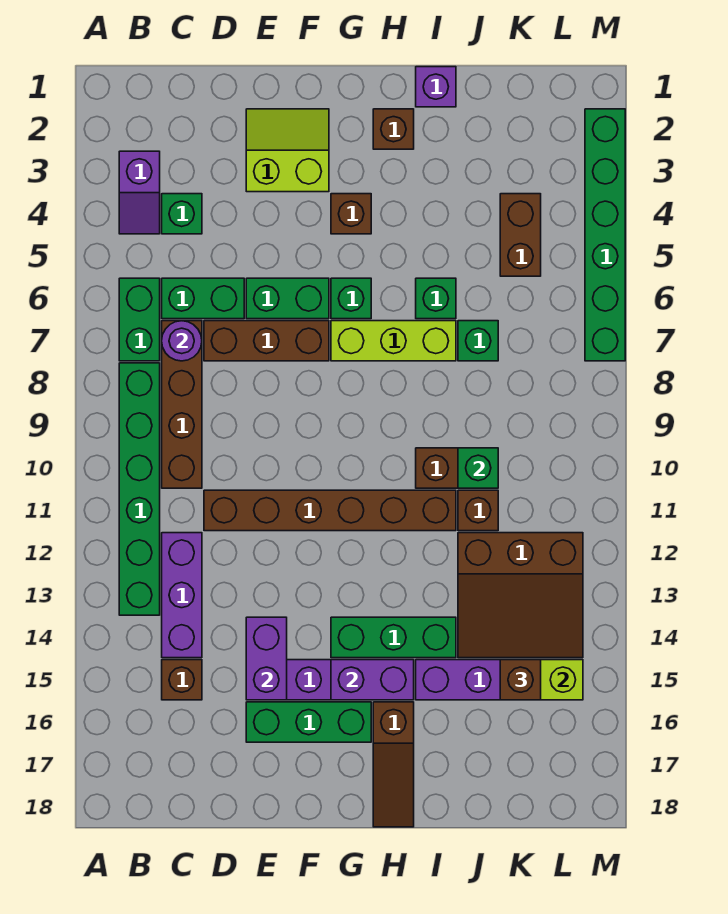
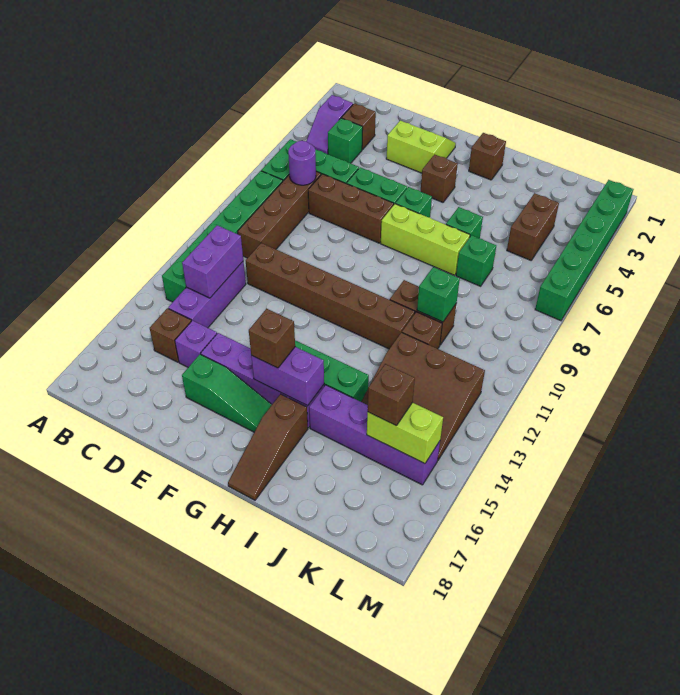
none -> brown brick C3 level 1
purple brick E14:E15 level 2 -> purple brick C12:C13 level 2
green brick E16:G16 level 1 -> green slope E16:G16 level 1 top E
none -> brown brick G15 level 3
purple brick I1 level 1 -> purple brick D15 level 1

